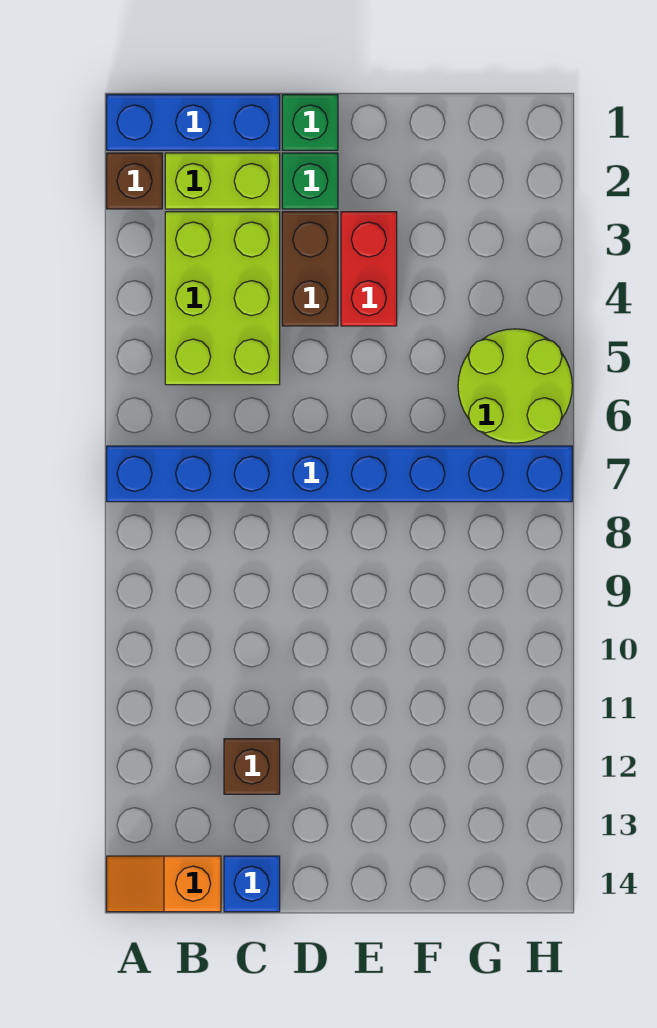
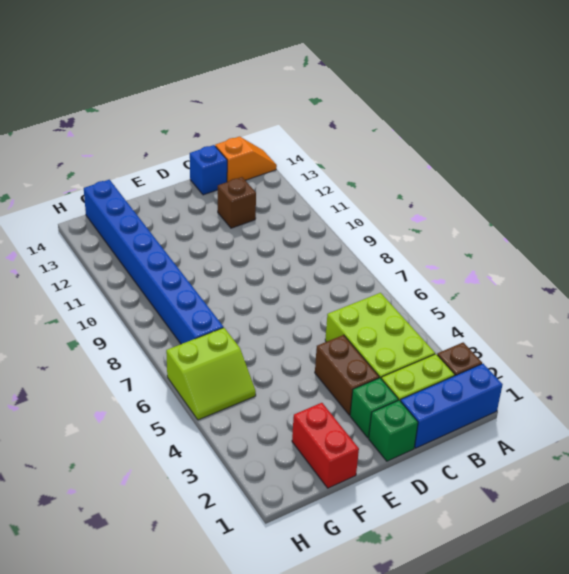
blue brick A7:H7 level 1 -> blue brick G7:G14 level 1
red brick E3:E4 level 1 -> red brick F1:F2 level 1
lime round brick G5:H6 level 1 -> lime slope G5:H6 level 1 top 6

